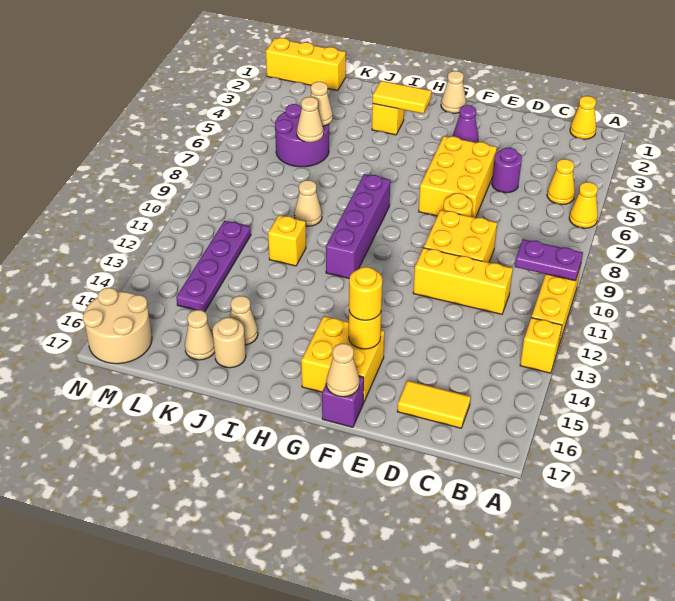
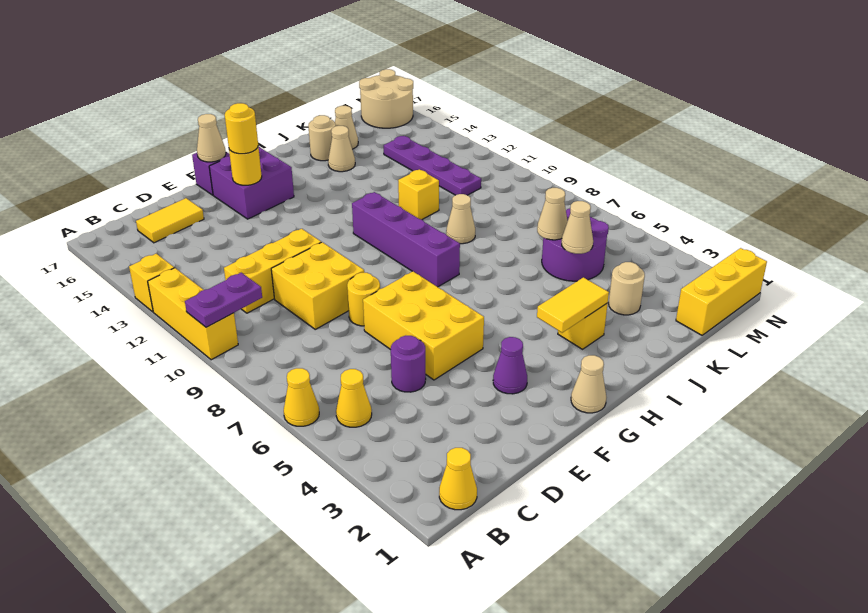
yellow brick F15:G16 level 1 -> purple brick F15:G16 level 1
none -> tan round brick K3 level 1

